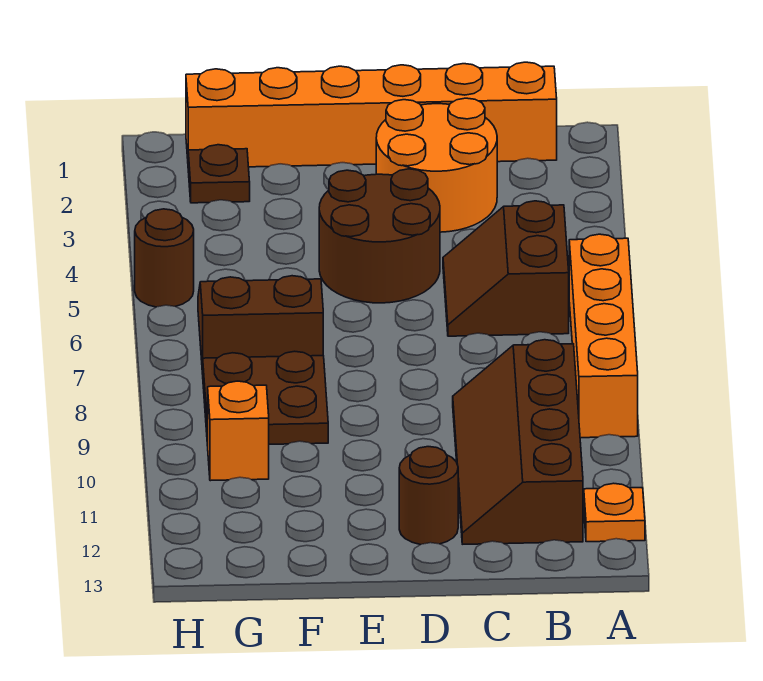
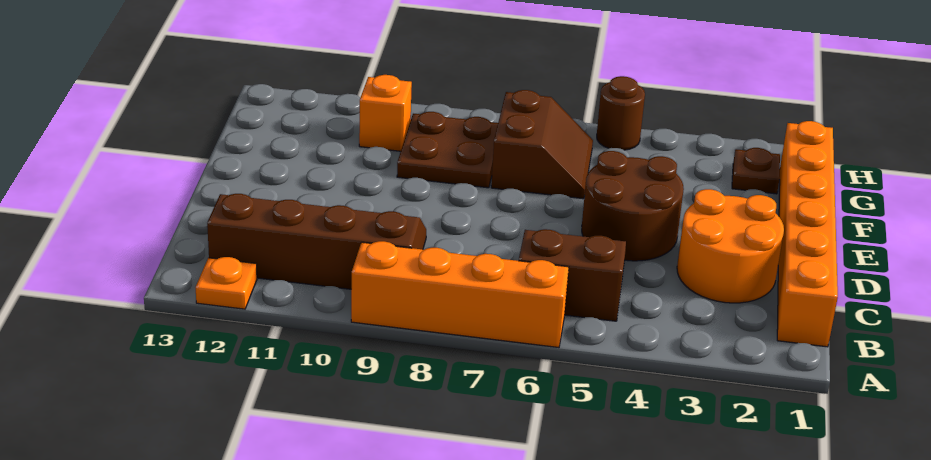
brown round brick D12 level 1 -> none

